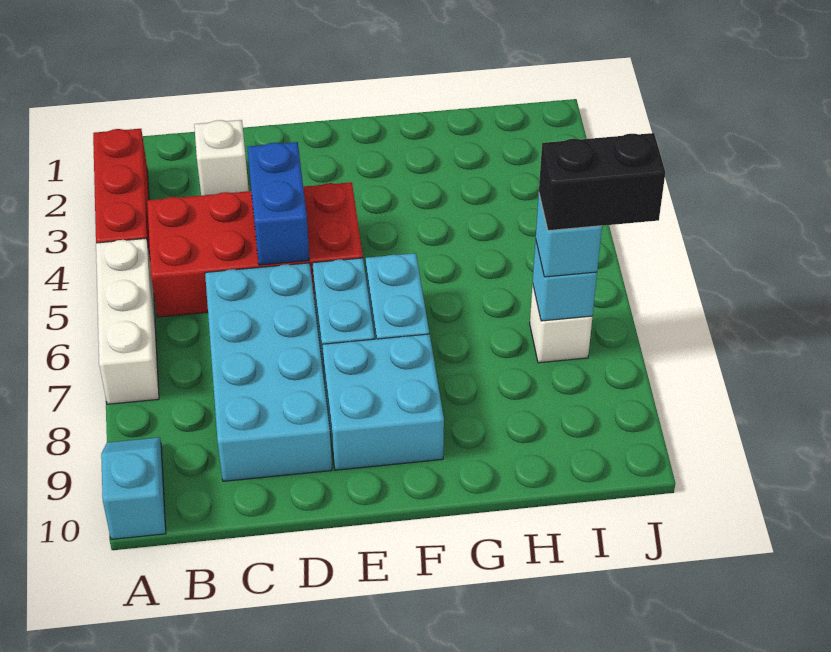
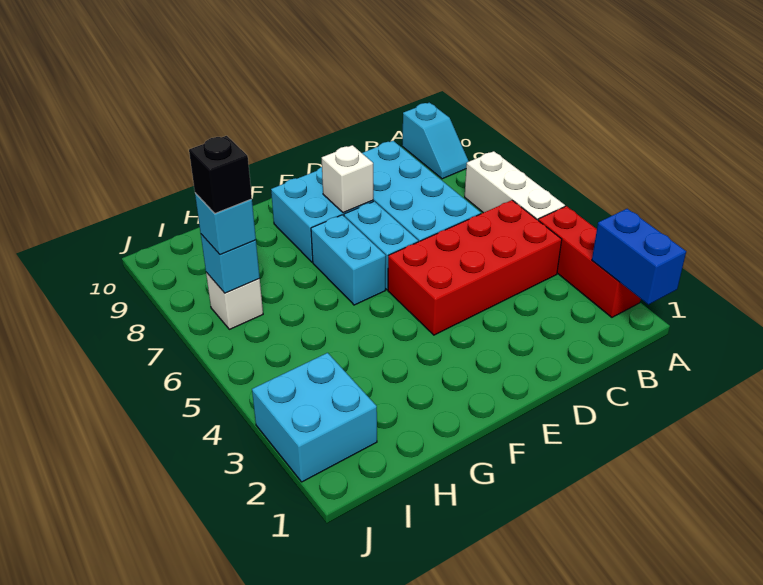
white brick C2 level 1 -> white brick E8 level 2
blue brick D4:D5 level 2 -> blue brick A1:A2 level 2
none -> cyan brick I2:J3 level 1
black brick I7:J7 level 4 -> black brick I7 level 4

